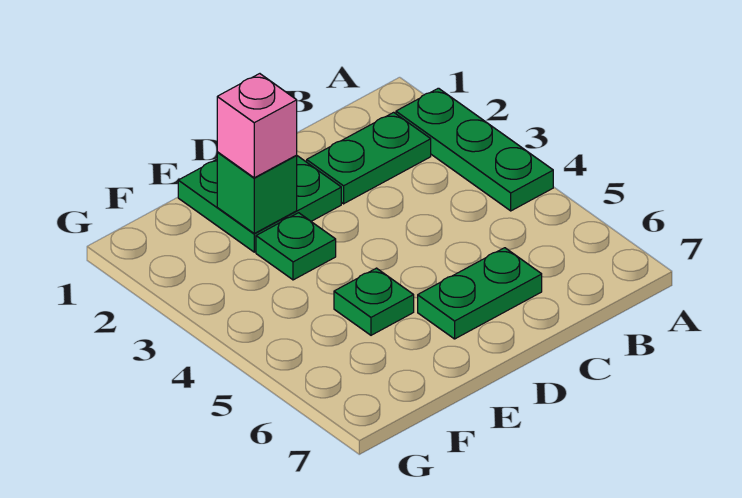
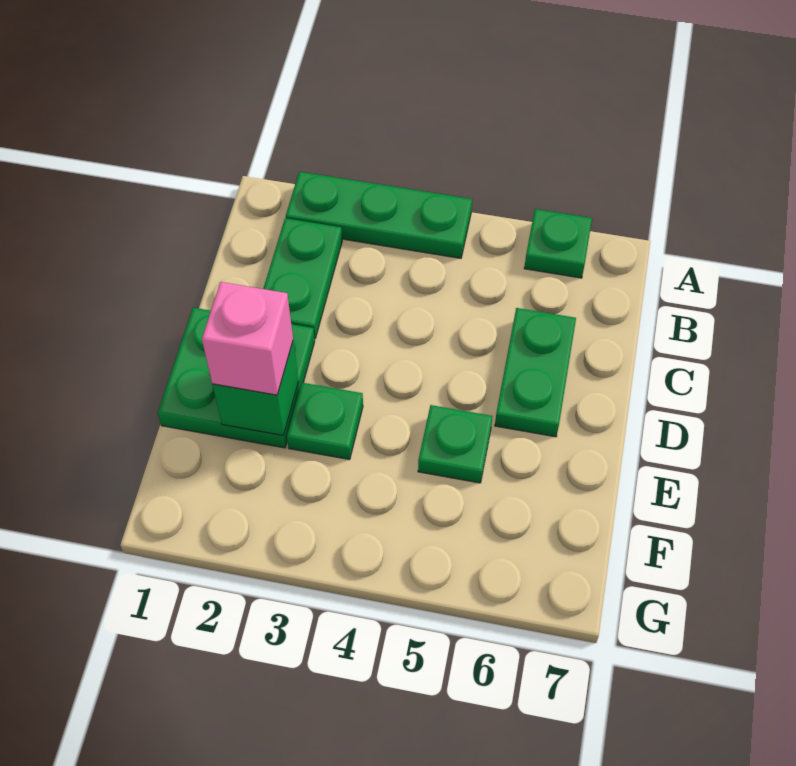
none -> green plate A6 level 1

